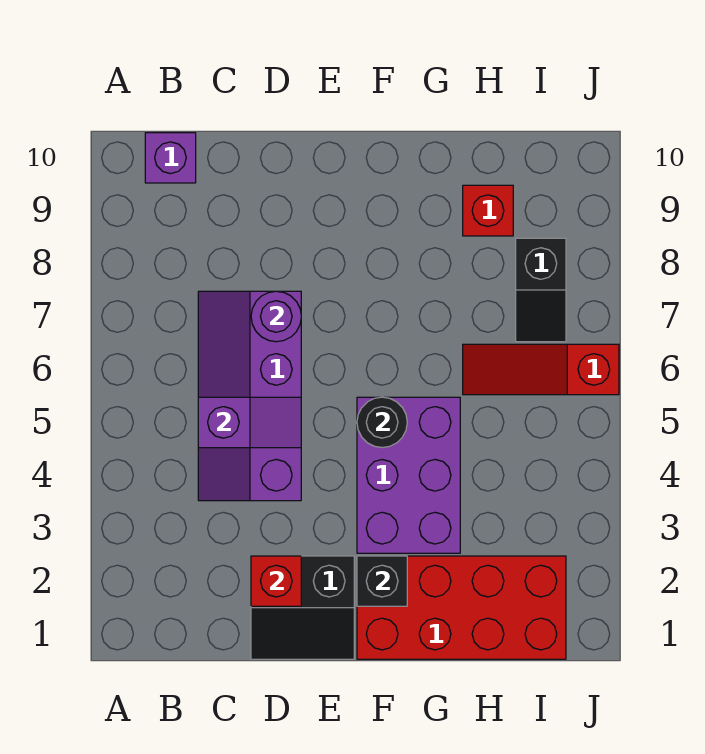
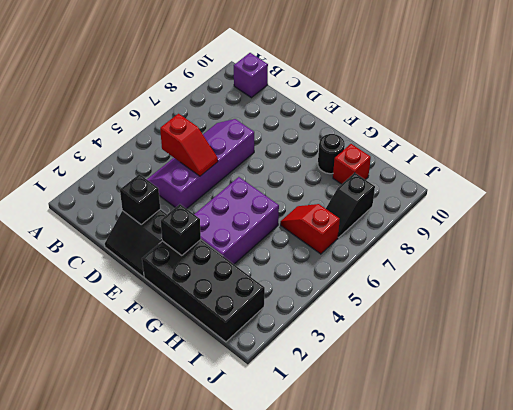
purple slope C5:D5 level 2 top C -> red slope C5:D5 level 2 top C
red brick D2 level 2 -> black brick D2 level 2
purple round brick D7 level 2 -> none
red brick F1:I2 level 1 -> black brick F1:I2 level 1
black round brick F5 level 2 -> black round brick G9 level 1
red slope H6:J6 level 1 top J -> red slope H6:I6 level 1 top I

